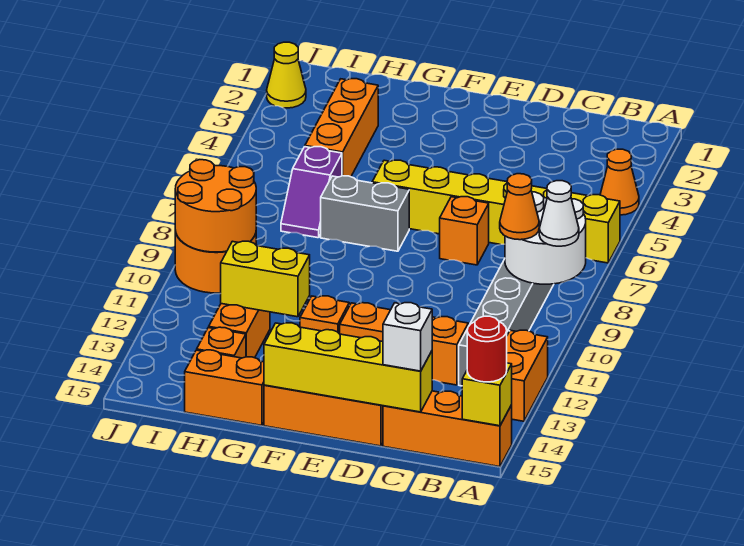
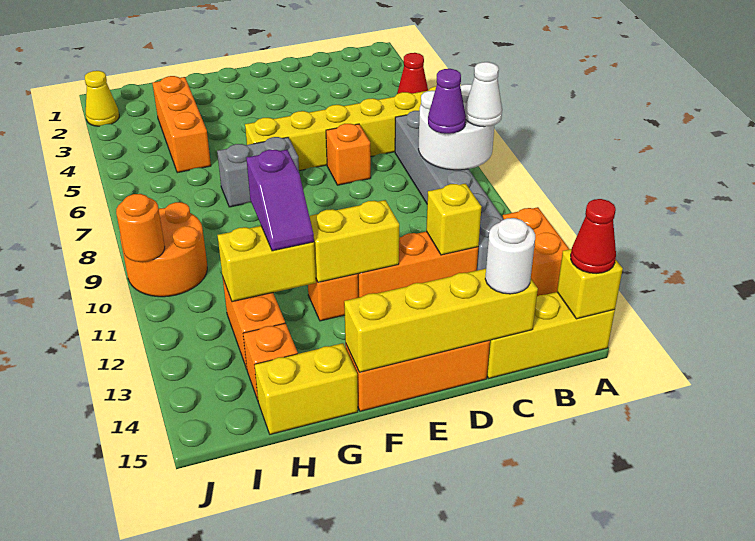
orange cone A4 level 1 -> red cone A4 level 1
orange brick A15:C15 level 1 -> yellow brick A15:C15 level 1
red round brick A15 level 3 -> red cone A15 level 3
orange cone B9 level 3 -> purple cone B9 level 3
none -> yellow brick C12 level 2
white brick C15 level 3 -> white round brick C15 level 3
none -> yellow brick E12:F12 level 2
orange brick G15:H15 level 1 -> yellow brick G15:H15 level 1
purple slope H6:H7 level 1 top 6 -> purple slope G11:G12 level 3 top 11
orange round brick I9:J10 level 2 -> orange round brick J10 level 2

